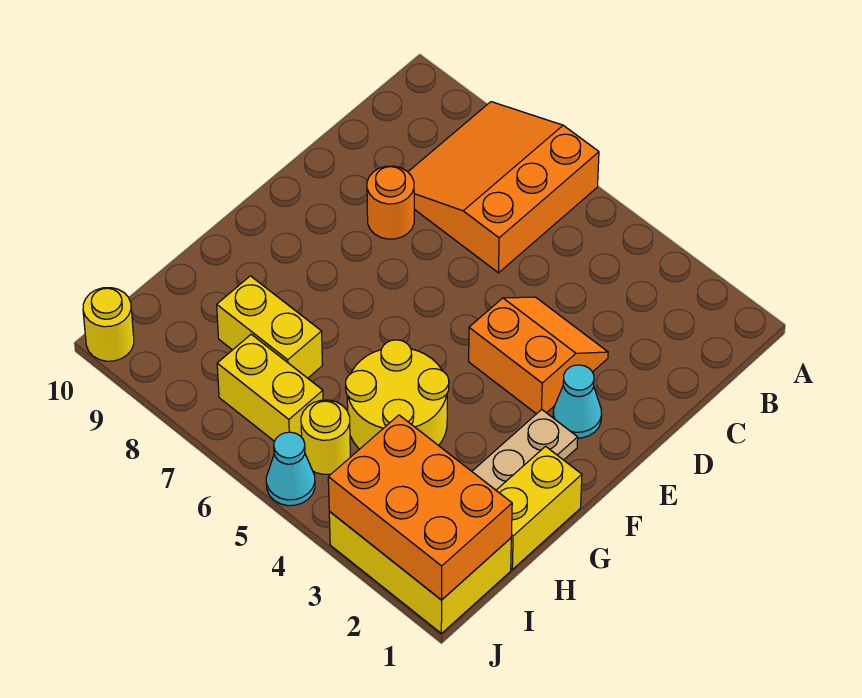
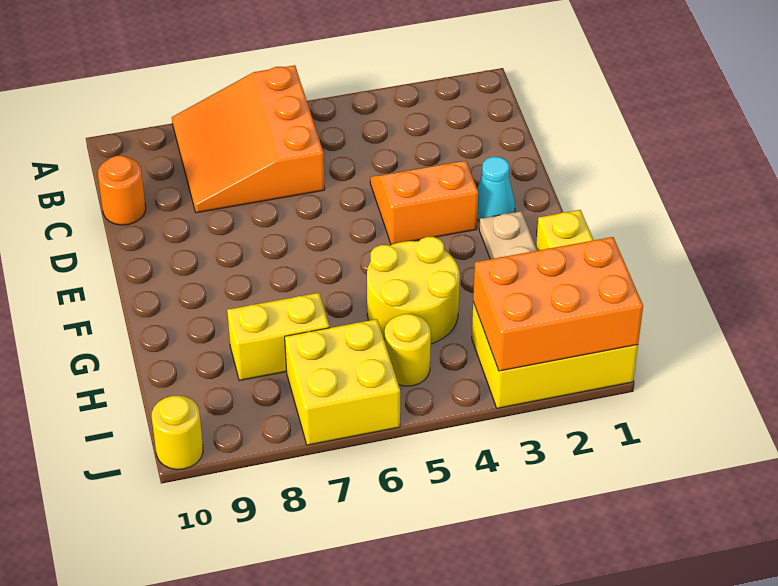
orange round brick D8 level 1 -> orange round brick C10 level 1
yellow brick I6:I7 level 1 -> yellow brick I6:J7 level 1
cyan cone J5 level 1 -> none

